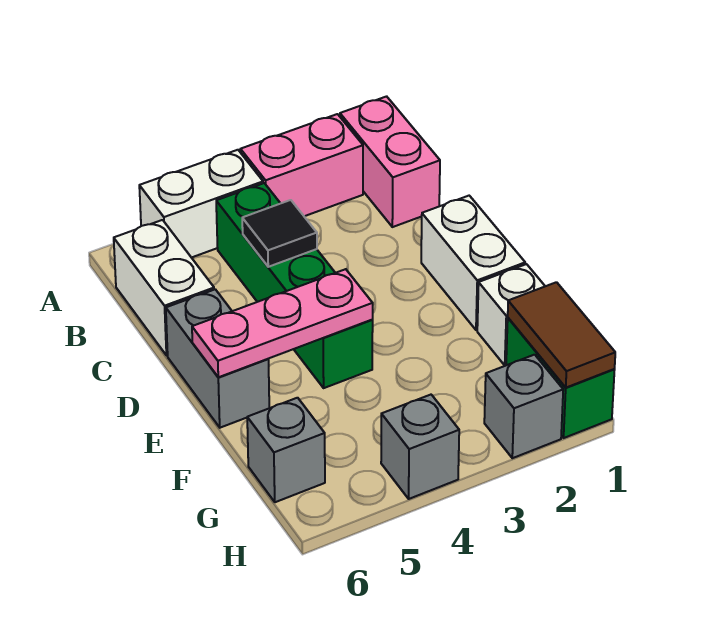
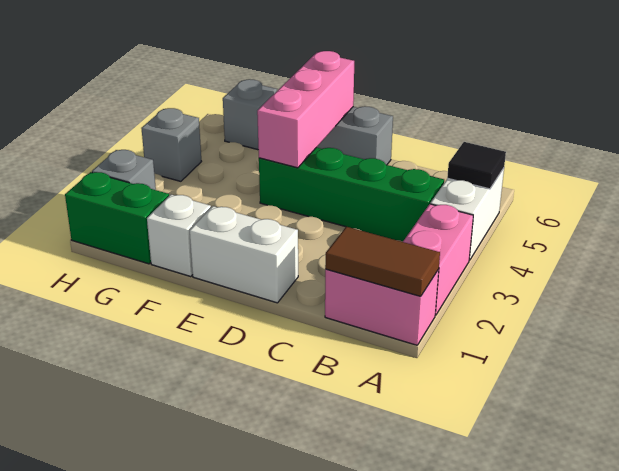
white brick B6:C6 level 1 -> none
black tile C4 level 2 -> black tile A5 level 2
pink plate E4:E6 level 2 -> pink brick E4:E6 level 2
brown tile G1:H1 level 2 -> brown tile A1:B1 level 2

